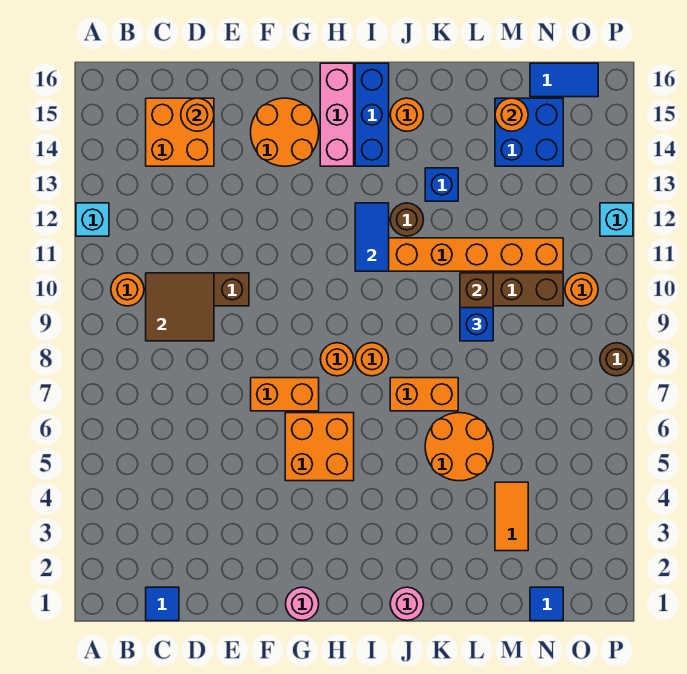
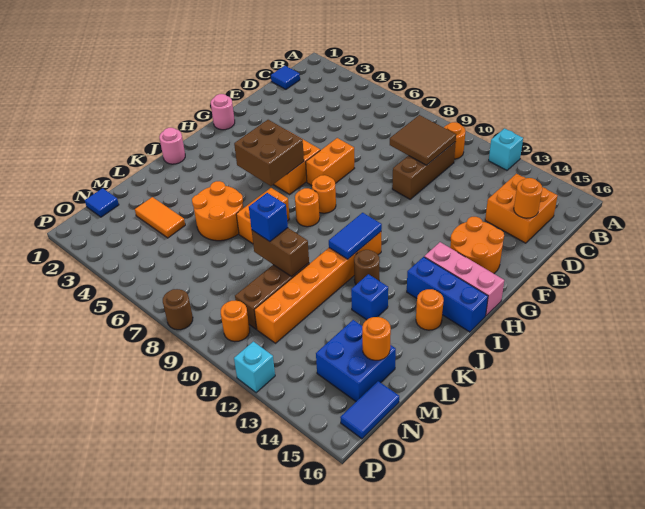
none -> brown brick H5:I6 level 2
blue tile I11:I12 level 2 -> blue tile I11:J11 level 2

